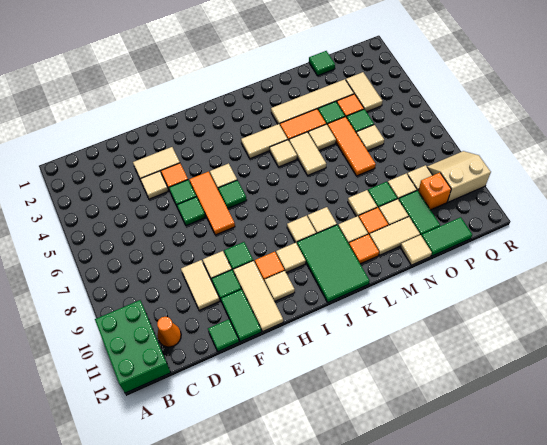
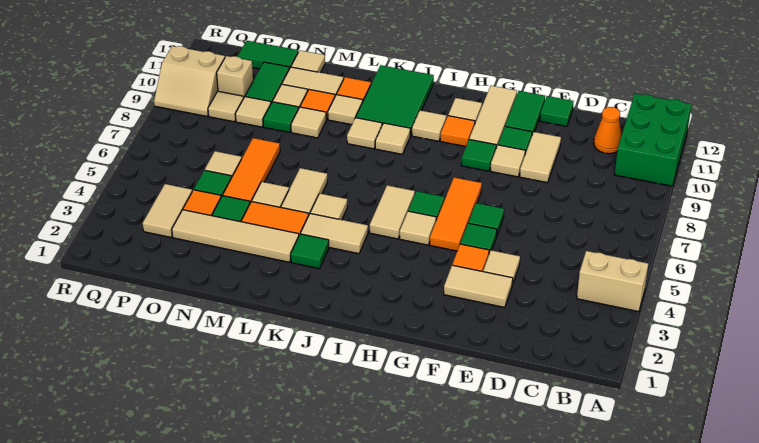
none -> tan brick A4:B4 level 1
none -> tan tile I5:I6 level 1
green tile O1 level 1 -> green tile K3 level 1
orange brick P10 level 1 -> tan brick P10 level 1

